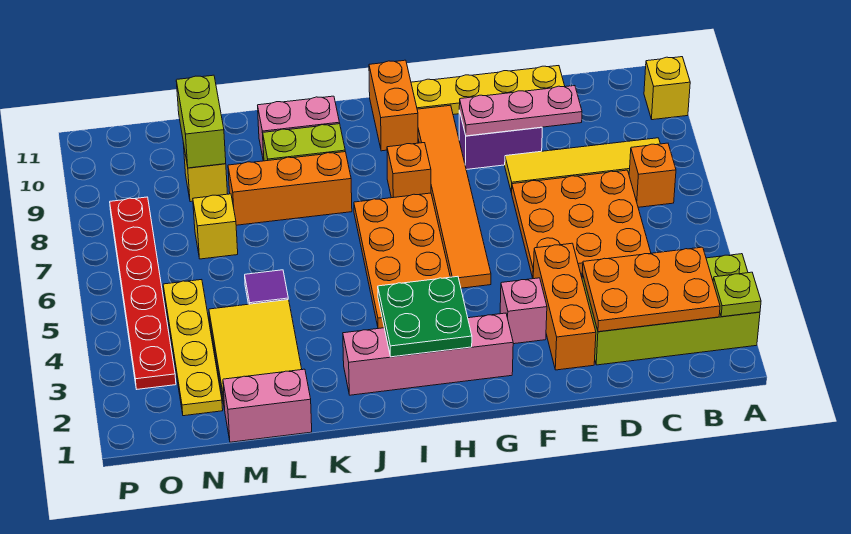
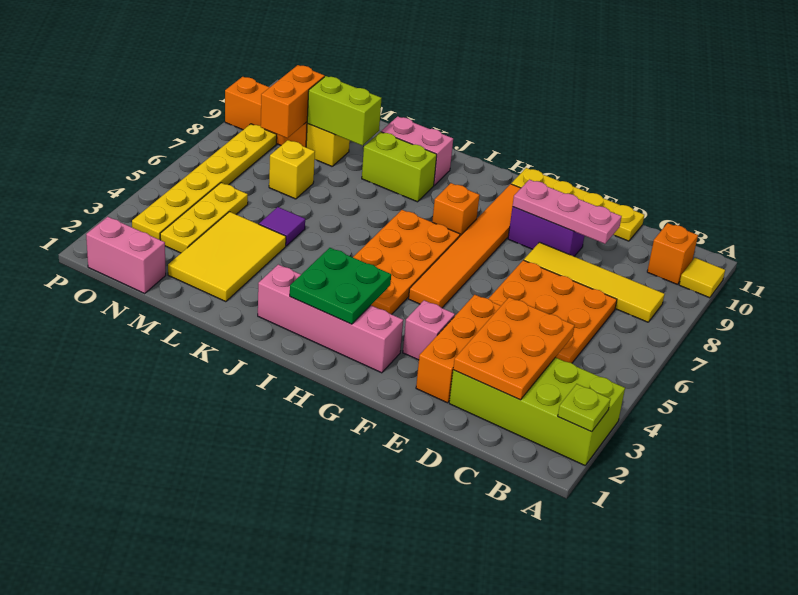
yellow brick A10 level 1 -> yellow tile A10 level 1
orange plate B2:D3 level 2 -> orange plate C2:D4 level 2
orange brick B7 level 1 -> orange brick B10 level 1
orange brick H10:H11 level 1 -> orange brick N8:N9 level 2
orange brick J8:L8 level 1 -> orange brick N9:P9 level 1
pink brick L1:M1 level 1 -> pink brick N1:O1 level 1
lime brick M9:M10 level 2 -> lime brick L9:M9 level 2
yellow plate N2:N5 level 1 -> yellow plate N3:N5 level 1
red plate O3:O8 level 1 -> yellow plate O3:O8 level 1

